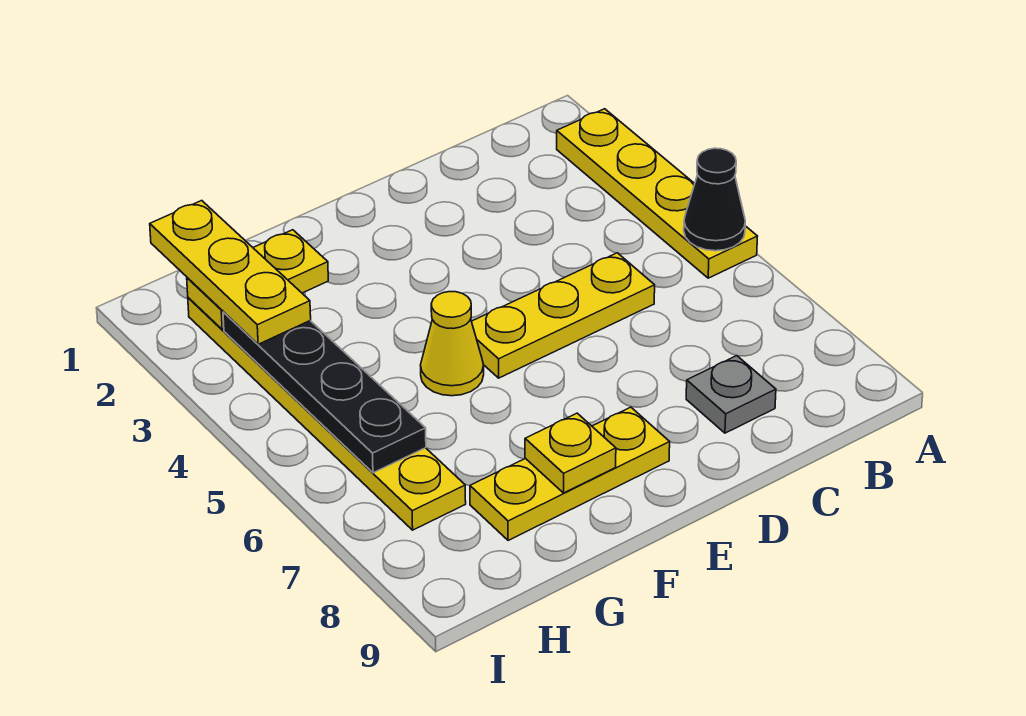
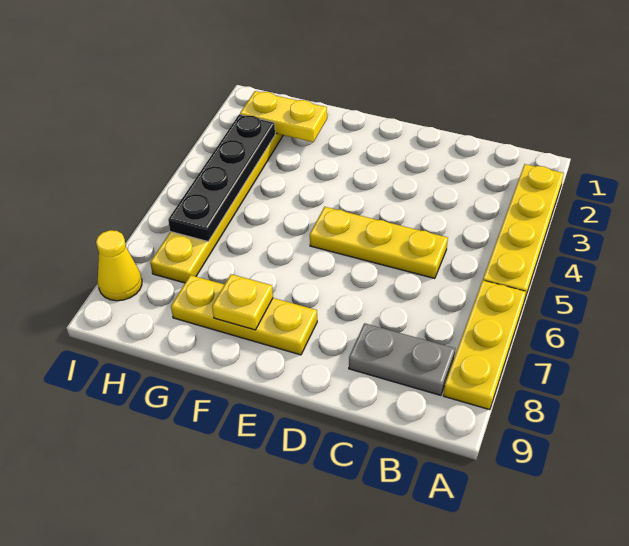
black cone A5 level 2 -> none
grey plate C8 level 1 -> grey plate B8:C8 level 1
yellow cone F5 level 1 -> yellow cone I8 level 1
yellow plate H1:H3 level 3 -> yellow plate A6:A8 level 1

